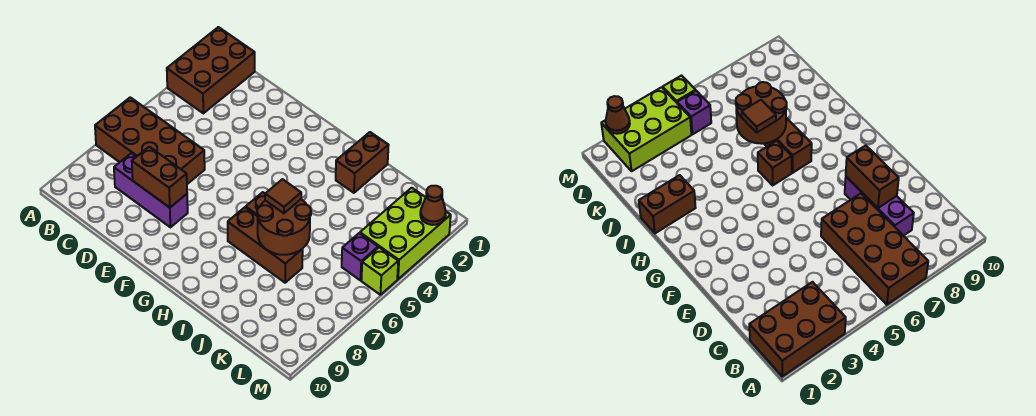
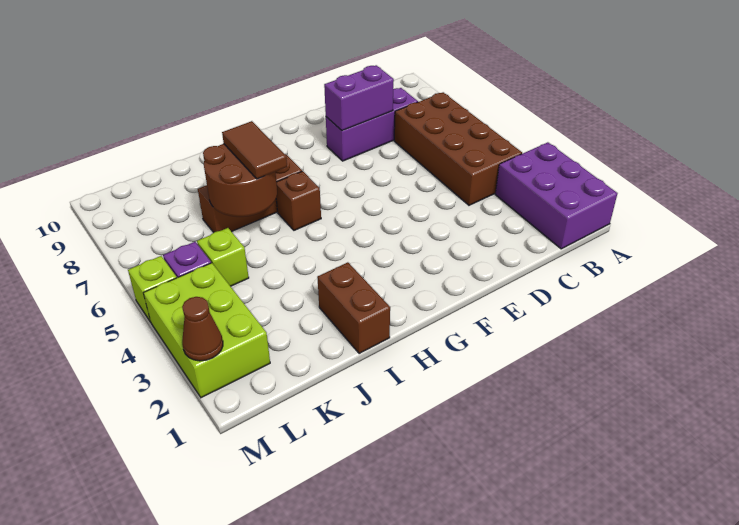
brown brick A1:B3 level 1 -> purple brick A1:B3 level 1
brown brick A6:D7 level 1 -> brown brick B4:C7 level 1
brown brick D8:E8 level 2 -> purple brick D8:E8 level 2
brown tile I6 level 3 -> brown tile I6:I7 level 3
none -> lime brick K5 level 1

